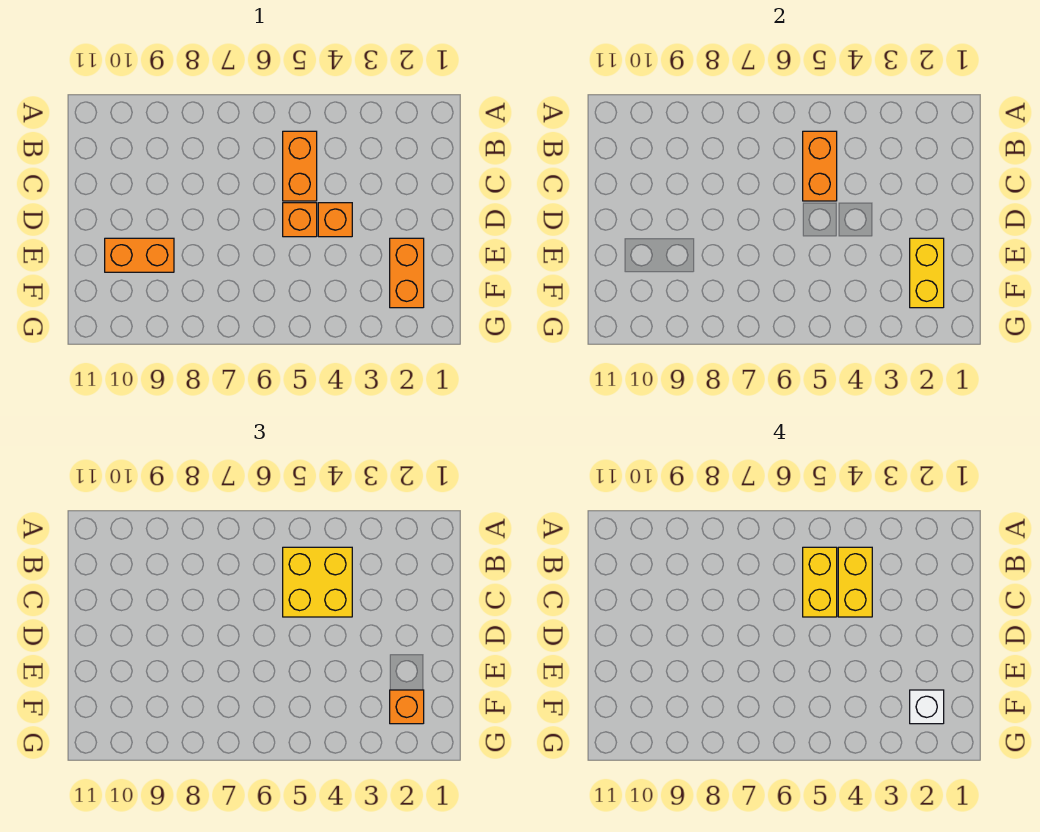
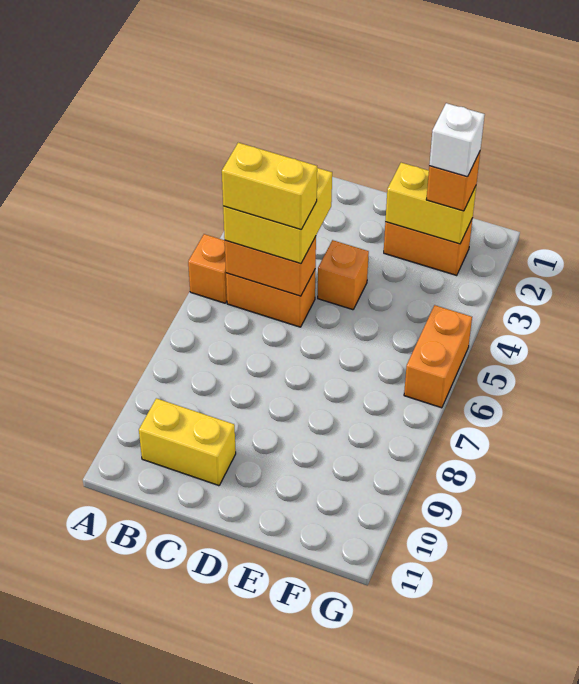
yellow brick B4:C4 level 4 -> yellow brick B10:C10 level 1
orange brick D5 level 1 -> orange brick A5 level 1
orange brick E9:E10 level 1 -> orange brick G5:G6 level 1

